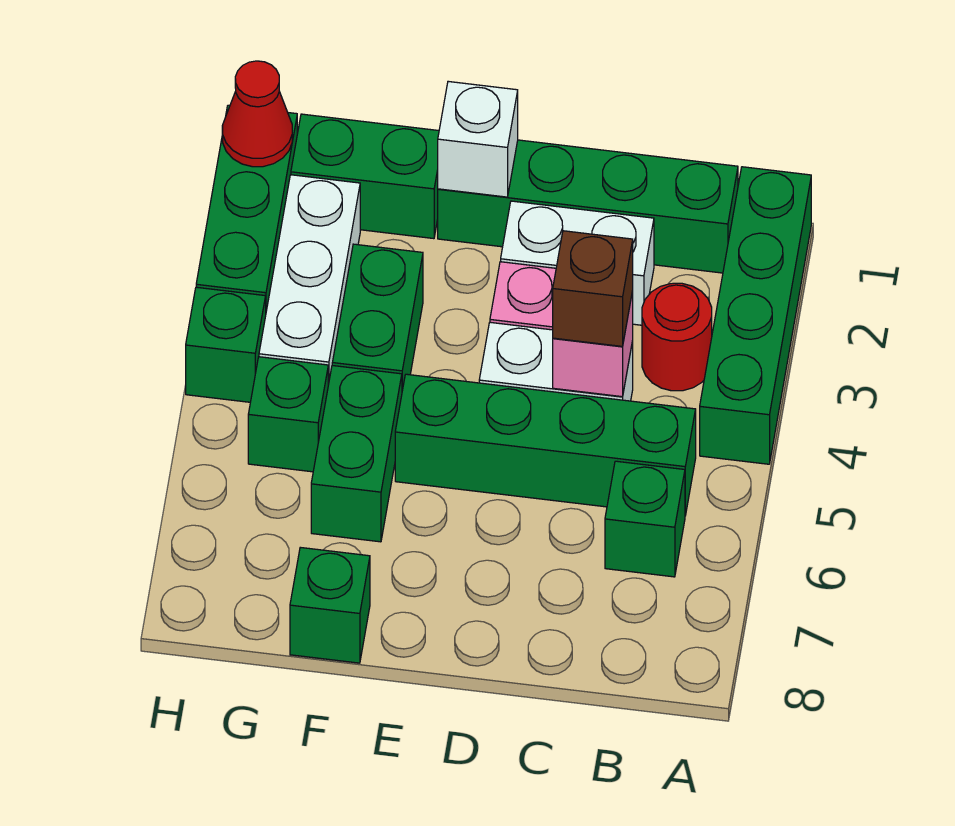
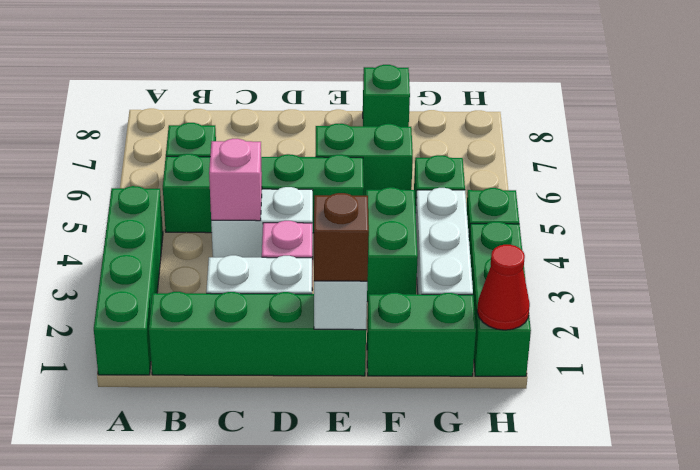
red round brick B3 level 1 -> none
brown brick C4 level 3 -> brown brick E1 level 3
green brick F5:F6 level 1 -> green brick E6:F6 level 1

